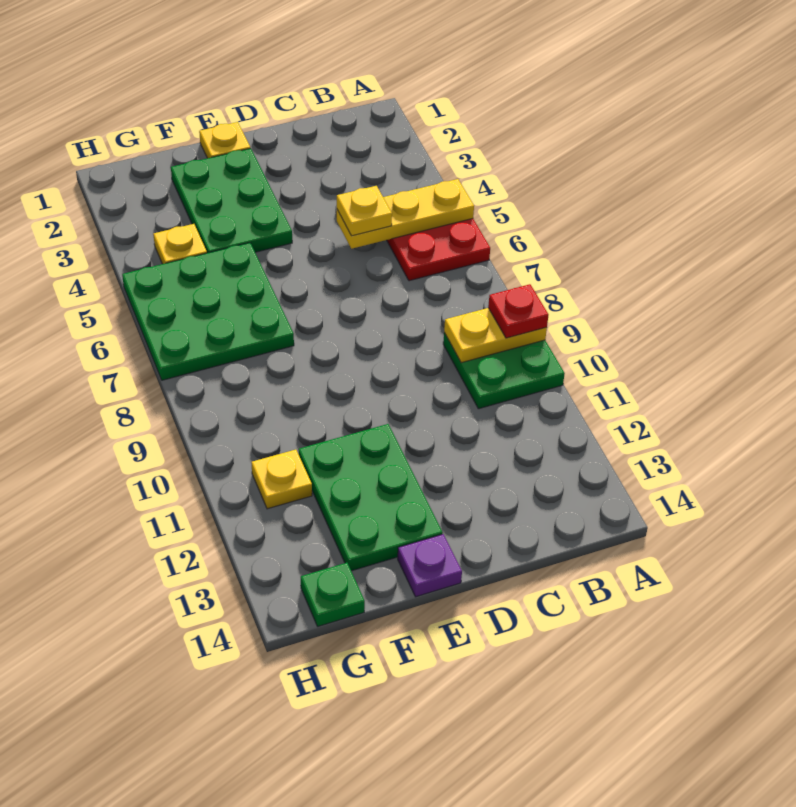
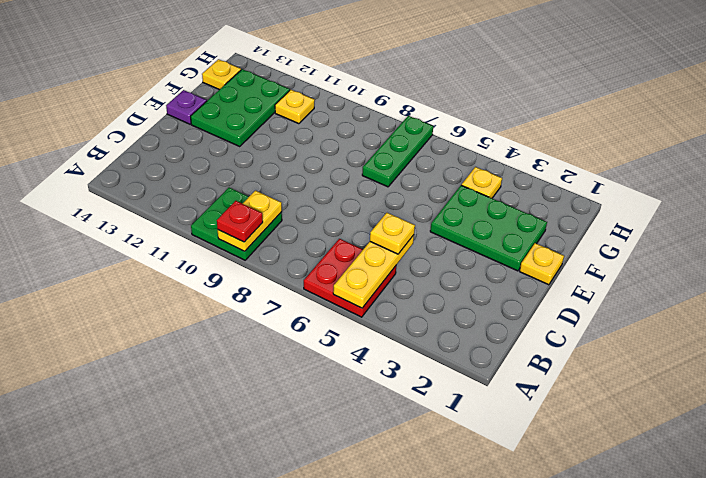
green plate E11:F13 level 1 -> green plate E12:G13 level 1
green plate F5:H7 level 1 -> green plate F7:H7 level 1
green plate G14 level 1 -> yellow plate G14 level 1

